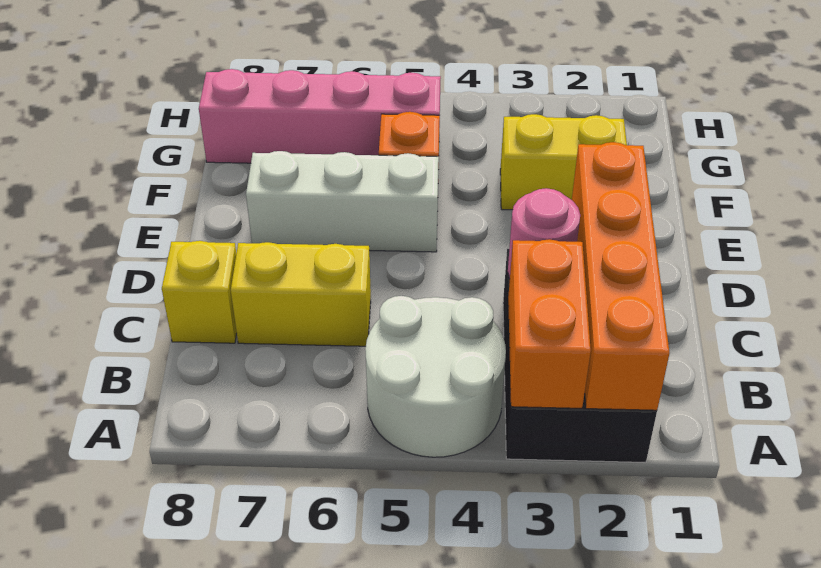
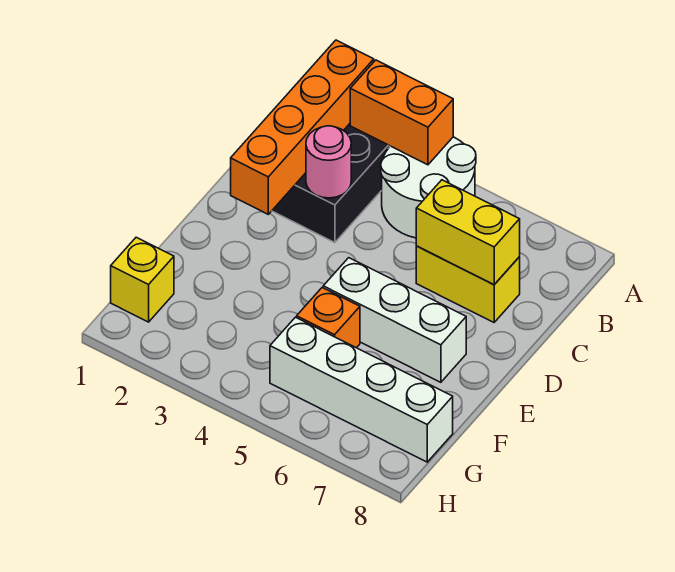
orange brick A3:B3 level 2 -> orange brick A3:A4 level 2
yellow brick C8 level 1 -> yellow brick G1 level 1
yellow brick F2:F3 level 1 -> yellow brick C6:C7 level 2
pink brick G5:G8 level 1 -> white brick G5:G8 level 1

